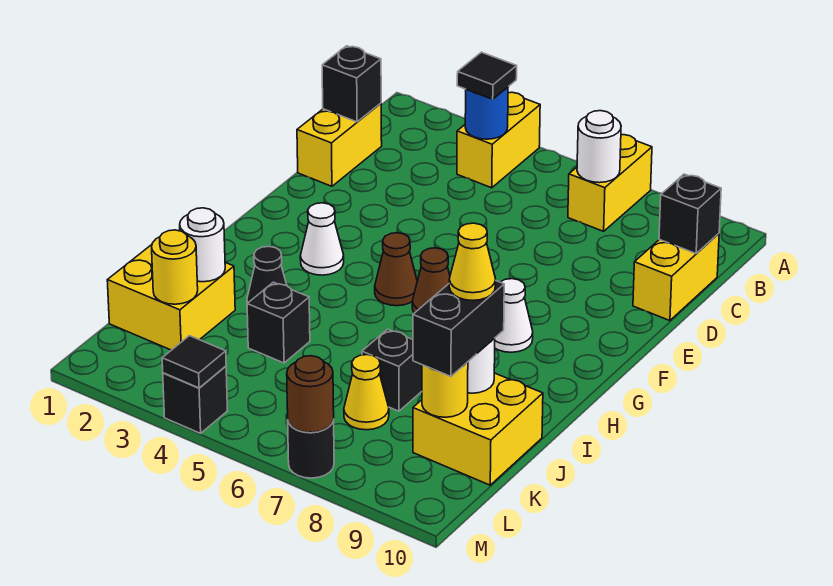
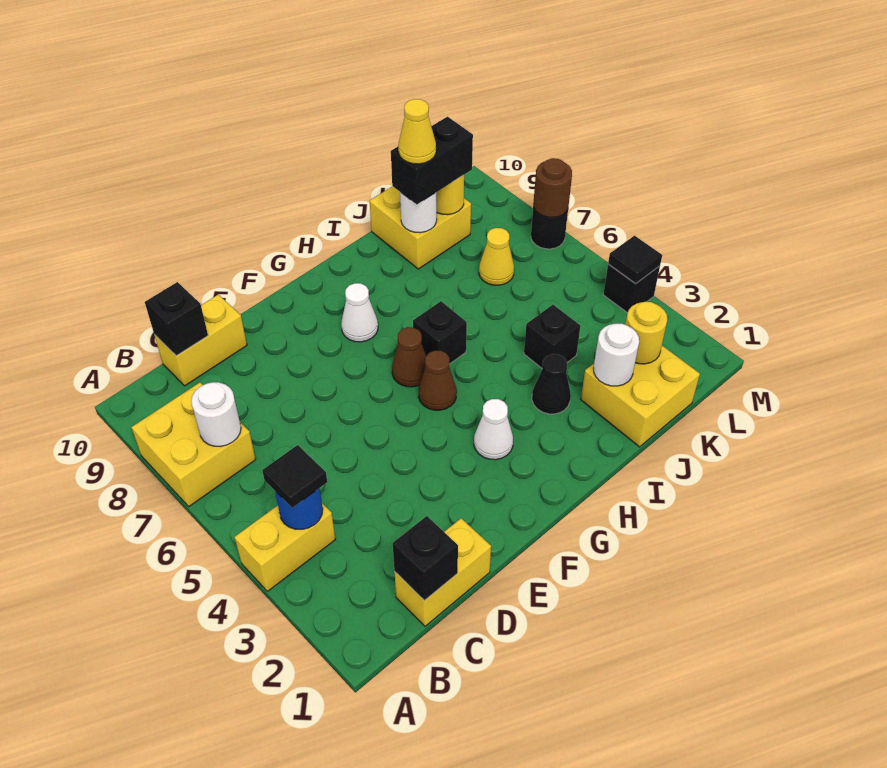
yellow brick A7:B7 level 1 -> yellow brick A7:B8 level 1
black brick J7 level 1 -> black brick H6 level 1

